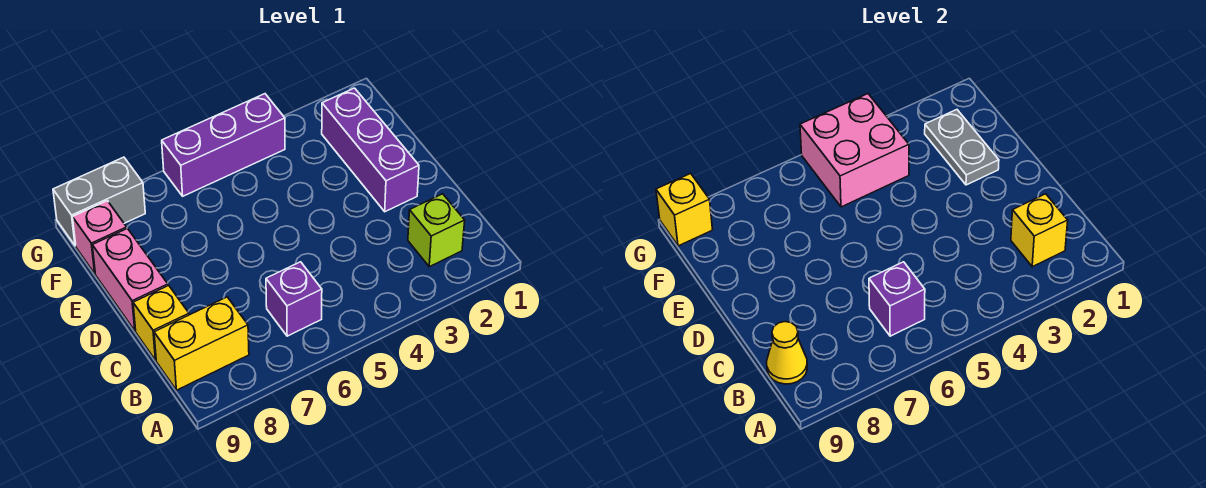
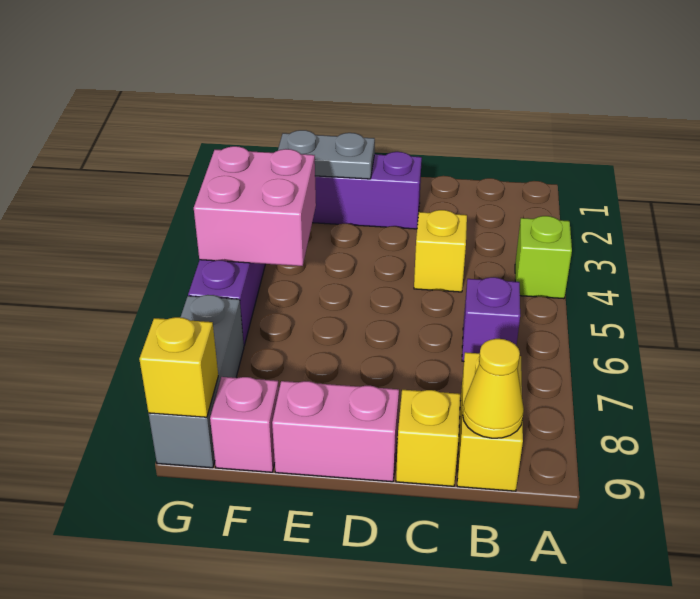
lime brick B2 level 1 -> lime brick A4 level 1
yellow brick B2 level 2 -> yellow brick C4 level 1
purple brick B6 level 2 -> none
grey brick G8:G9 level 1 -> grey brick G7:G9 level 1

